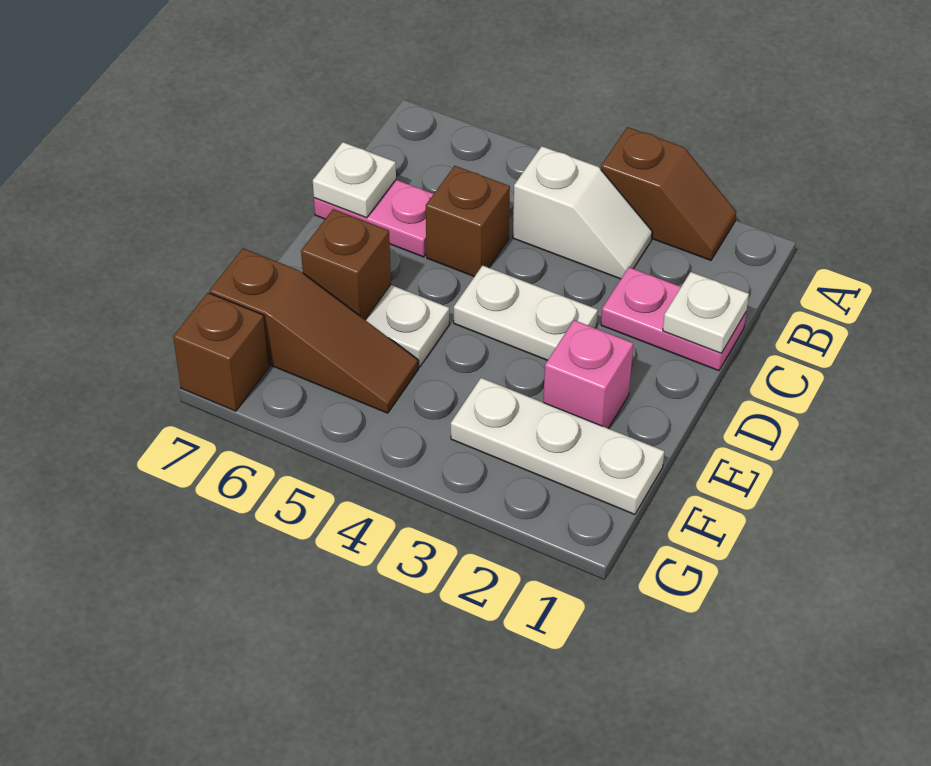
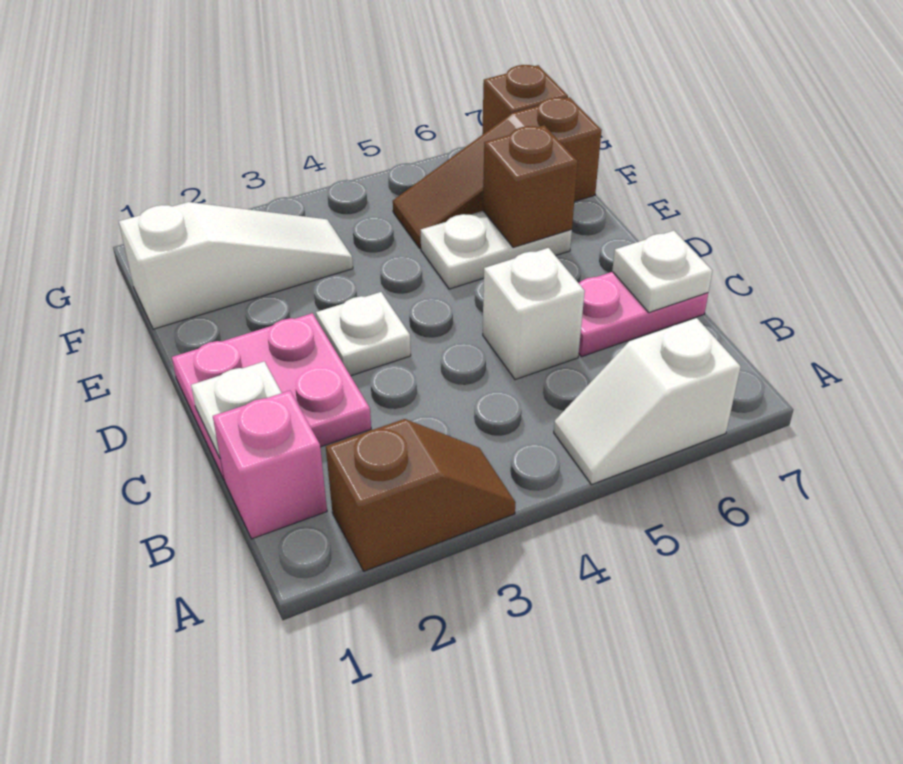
brown slope A2:A3 level 1 top 3 -> brown slope A2:A3 level 1 top 2
white slope B3:B4 level 1 top 4 -> white slope A5:A6 level 1 top 6
pink plate C1:C2 level 1 -> pink plate C1:D2 level 1
brown brick C5 level 1 -> white brick C5 level 1
white plate D3:D4 level 1 -> white plate D3 level 1
pink brick E2 level 1 -> pink brick B1 level 1
white plate F1:F3 level 1 -> white slope F1:F3 level 1 top 1

